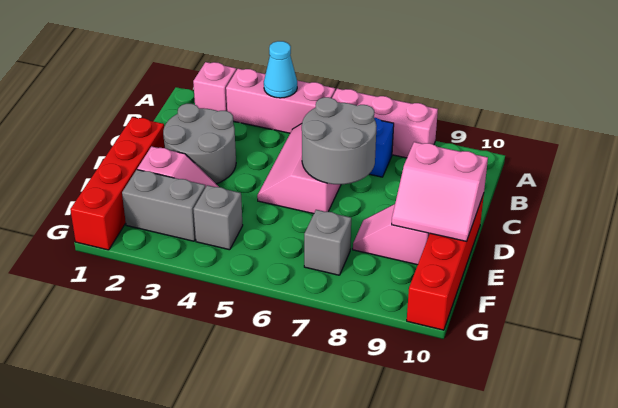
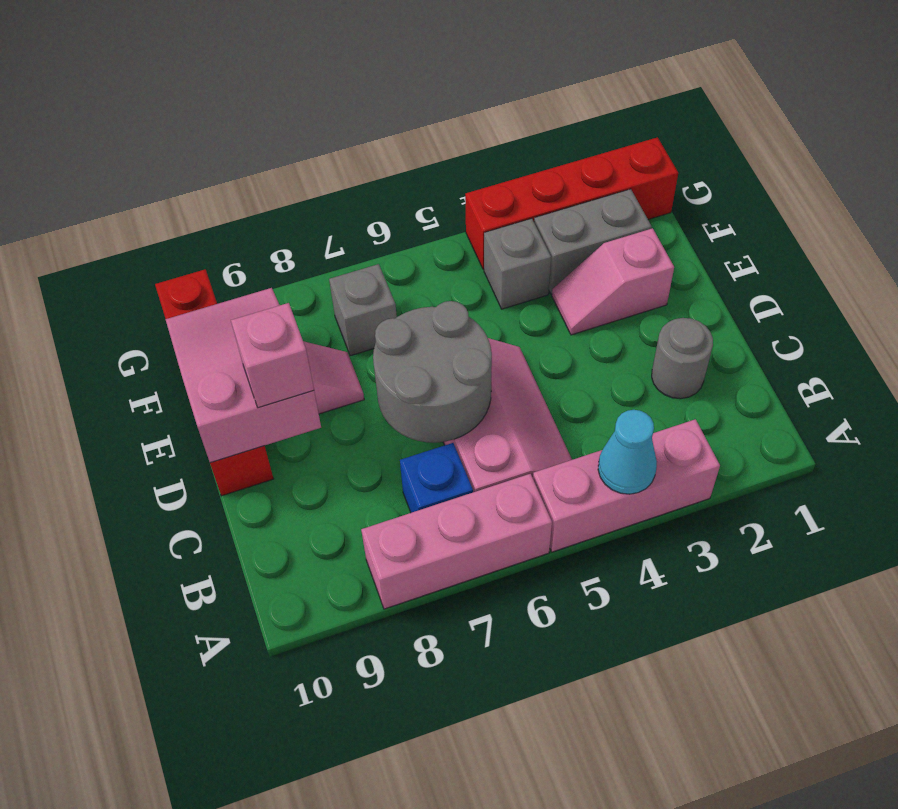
pink brick A2 level 1 -> pink brick D9 level 3
grey round brick C2:D3 level 1 -> grey round brick C2 level 1
red brick D1:G1 level 1 -> red brick G1:G4 level 1
pink slope D9:E10 level 2 top D -> pink slope D9:F10 level 2 top D

